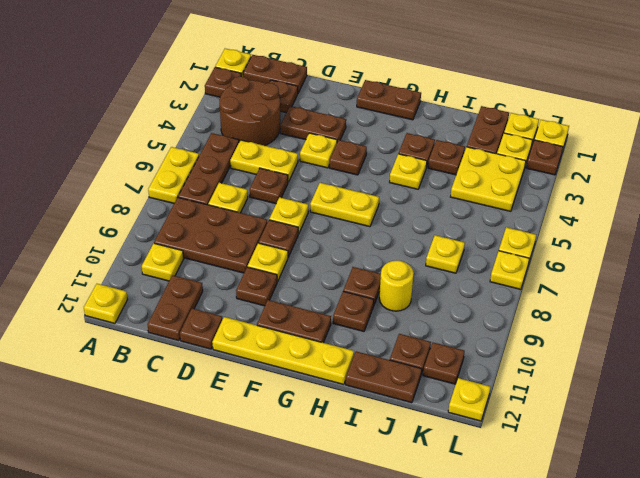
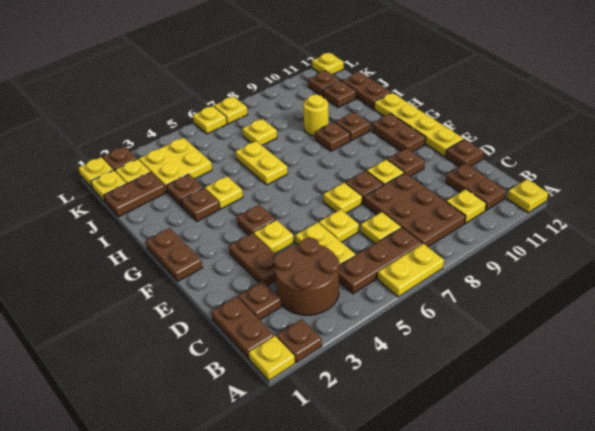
brown plate C11:C12 level 1 -> brown plate B11:C11 level 1
brown plate D6 level 1 -> yellow plate D6 level 1
yellow plate F6:G6 level 1 -> yellow plate H6:I6 level 1

